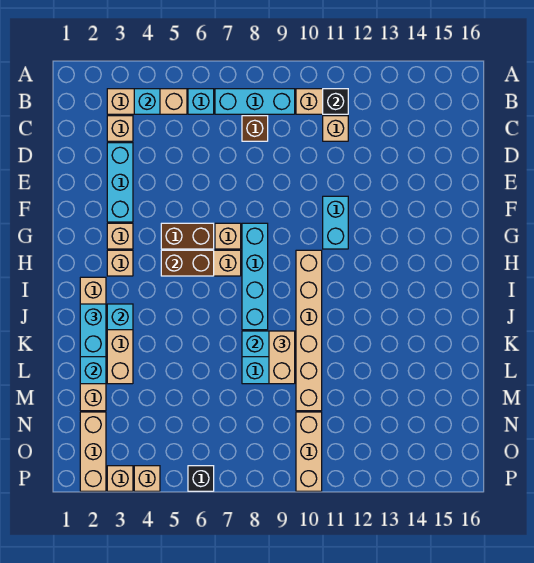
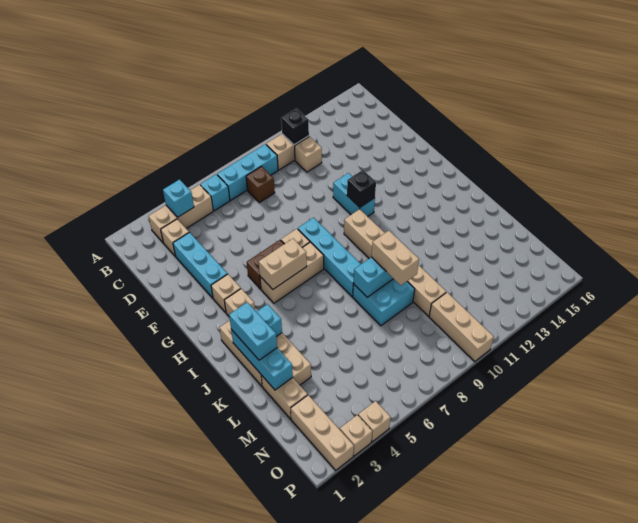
brown brick H5:H6 level 2 -> tan brick H5:H6 level 2
black brick P6 level 1 -> black brick G11 level 2

